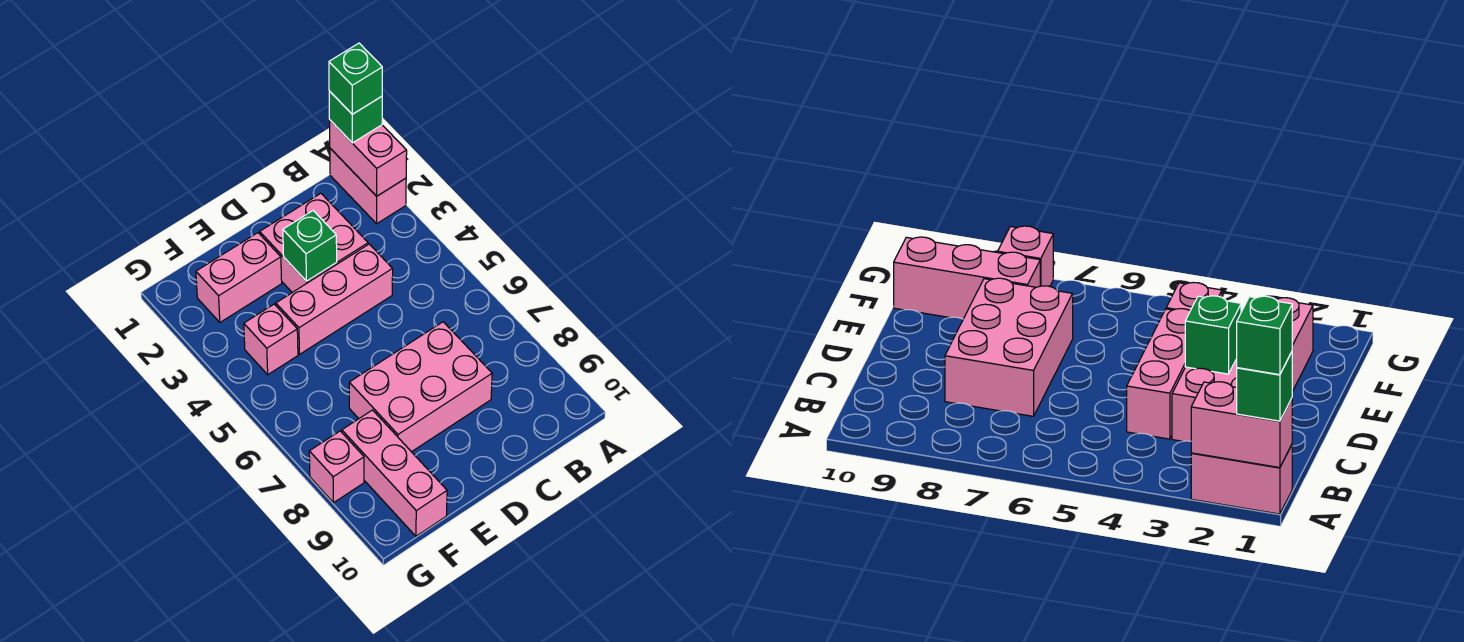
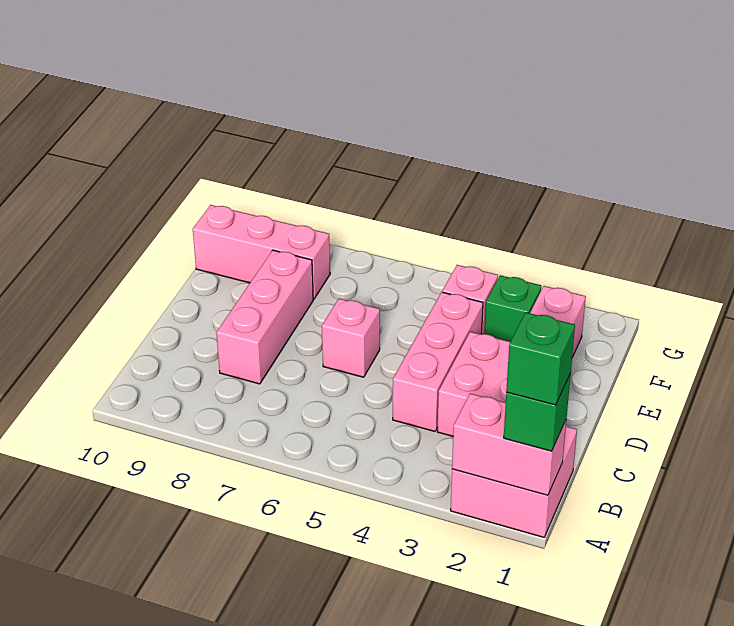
pink brick A1:A2 level 1 -> pink brick A1:B2 level 1
pink brick C7:E8 level 1 -> pink brick C8:E8 level 1
green brick D3 level 2 -> green brick F3 level 1
pink brick G8 level 1 -> pink brick D6 level 1

